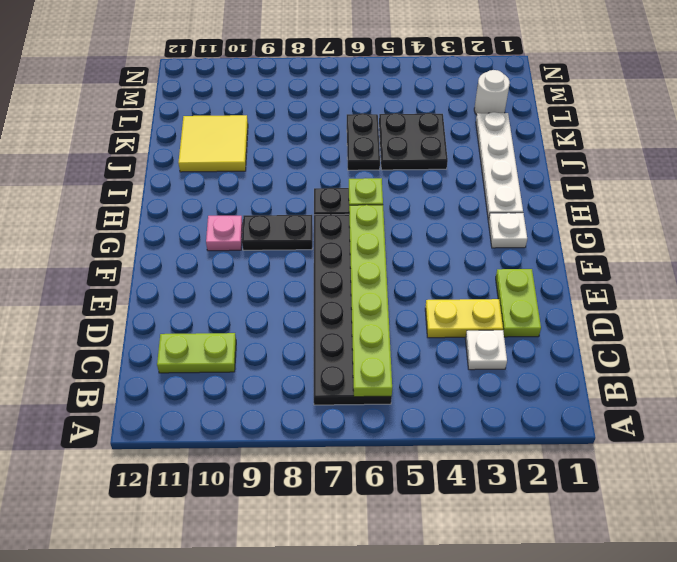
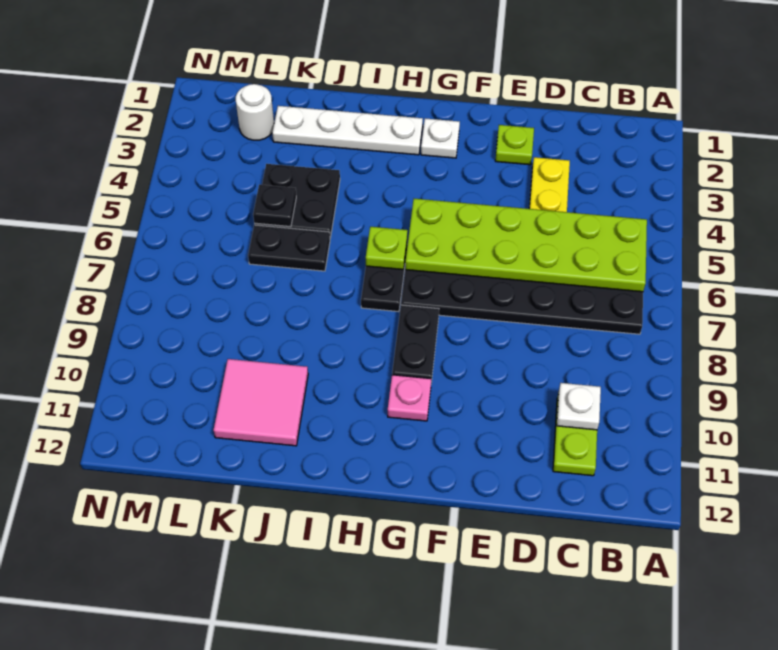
lime plate B6:G6 level 2 -> lime plate B5:G6 level 2
white plate C3 level 1 -> white plate C10 level 2
lime plate D2:E2 level 1 -> lime plate E2 level 1
yellow tile J10:K11 level 1 -> pink tile J10:K11 level 1
none -> black plate K5 level 2

